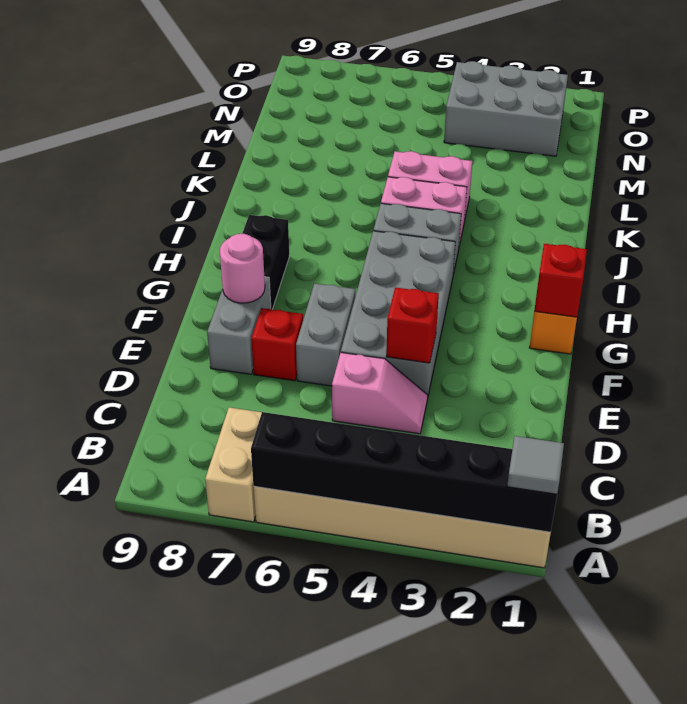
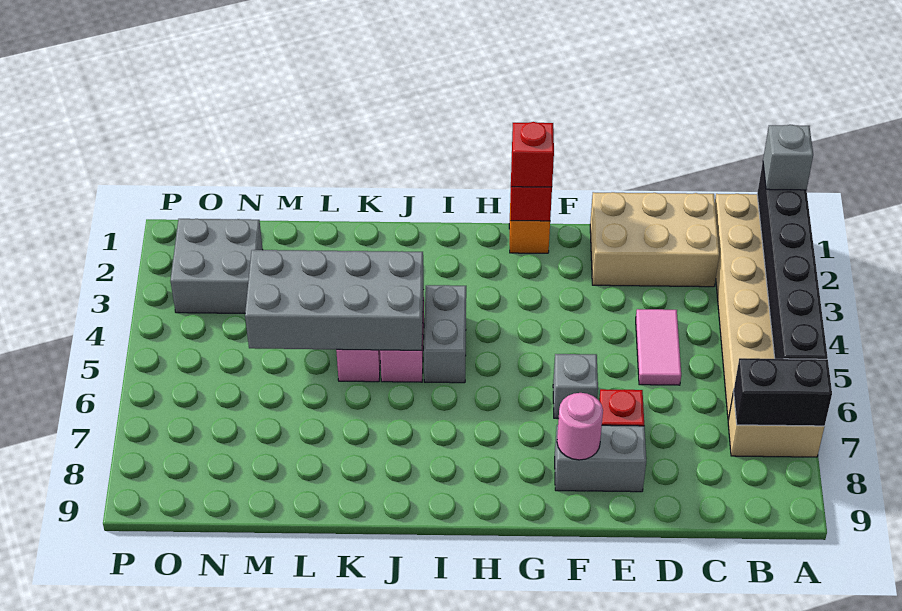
grey tile A1 level 3 -> grey brick A1 level 3
none -> tan brick C1:E2 level 1
pink slope D4:D5 level 1 top 5 -> pink tile D4:D5 level 1
grey brick E4:H5 level 1 -> grey brick J4:M5 level 2
red brick E4 level 2 -> red brick G1 level 3
grey brick E6:F6 level 1 -> grey brick F6 level 1
black brick G8:H8 level 1 -> black brick A7:B7 level 2
grey brick N2:O4 level 1 -> grey brick N2:O3 level 1

